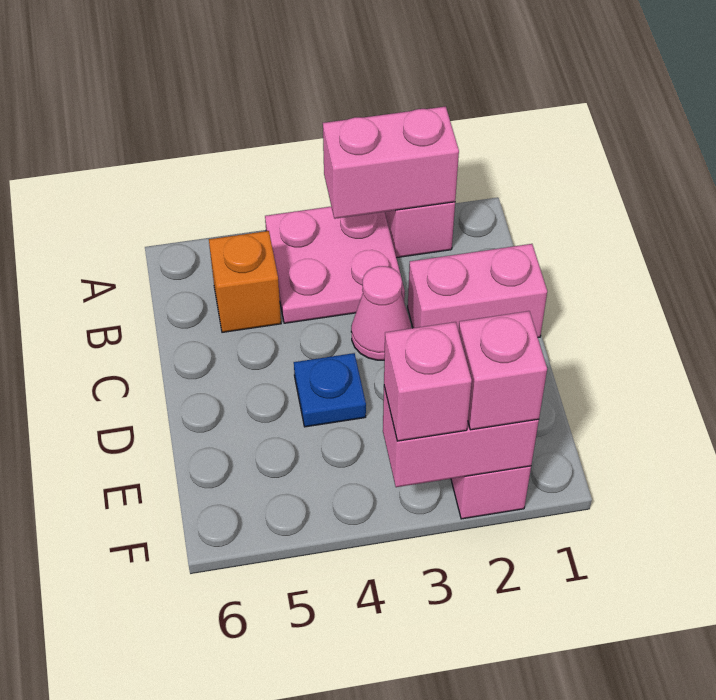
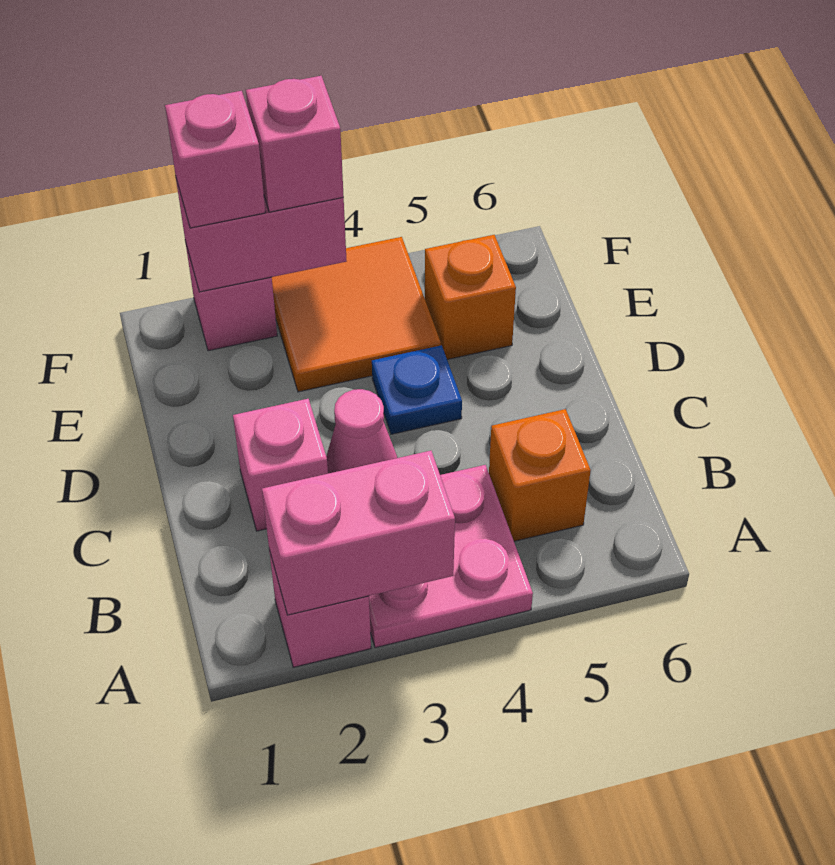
pink brick C1:C2 level 1 -> pink brick C2 level 1
none -> orange tile E3:F4 level 1
none -> orange brick E5 level 1

